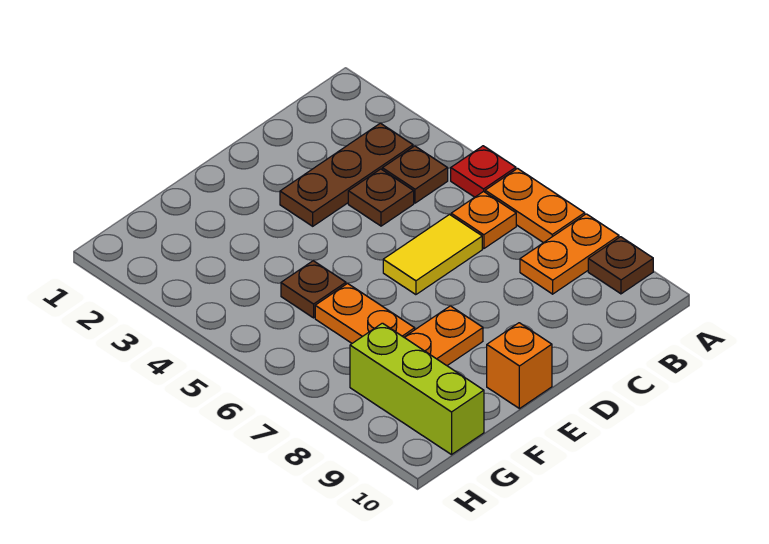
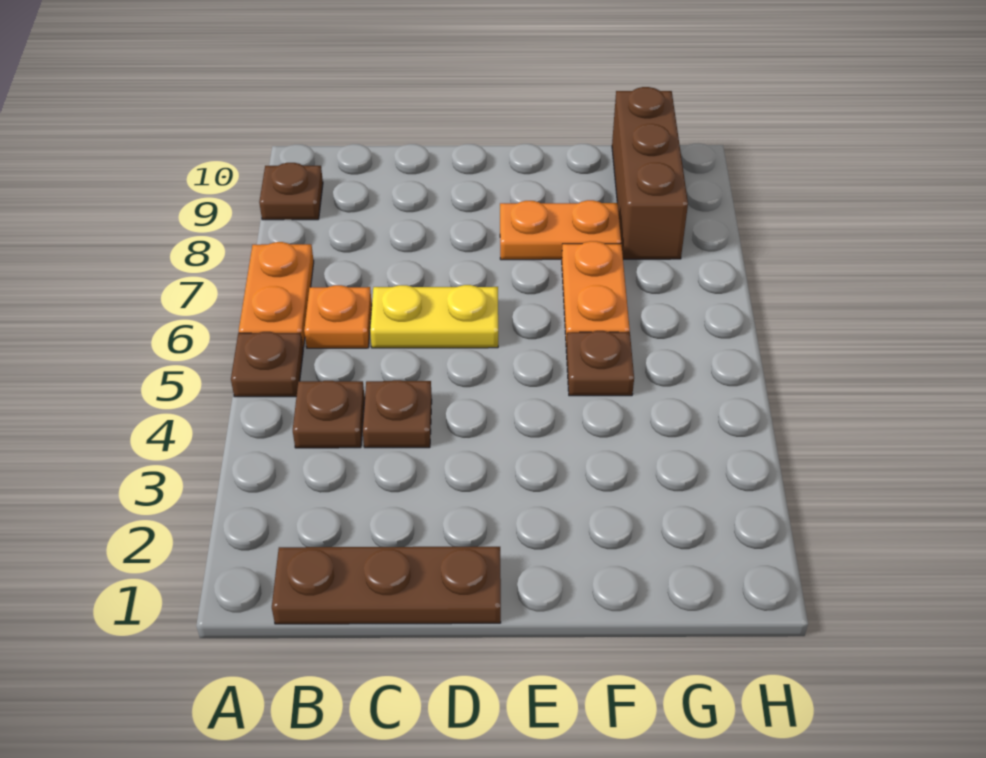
red plate A5 level 1 -> brown plate A5 level 1
orange plate A8:B8 level 1 -> none
brown plate B3:D3 level 1 -> brown plate B1:D1 level 1
yellow tile C6:D6 level 1 -> yellow plate C6:D6 level 1
orange brick E10 level 1 -> none
lime brick G8:G10 level 1 -> brown brick G8:G10 level 1

